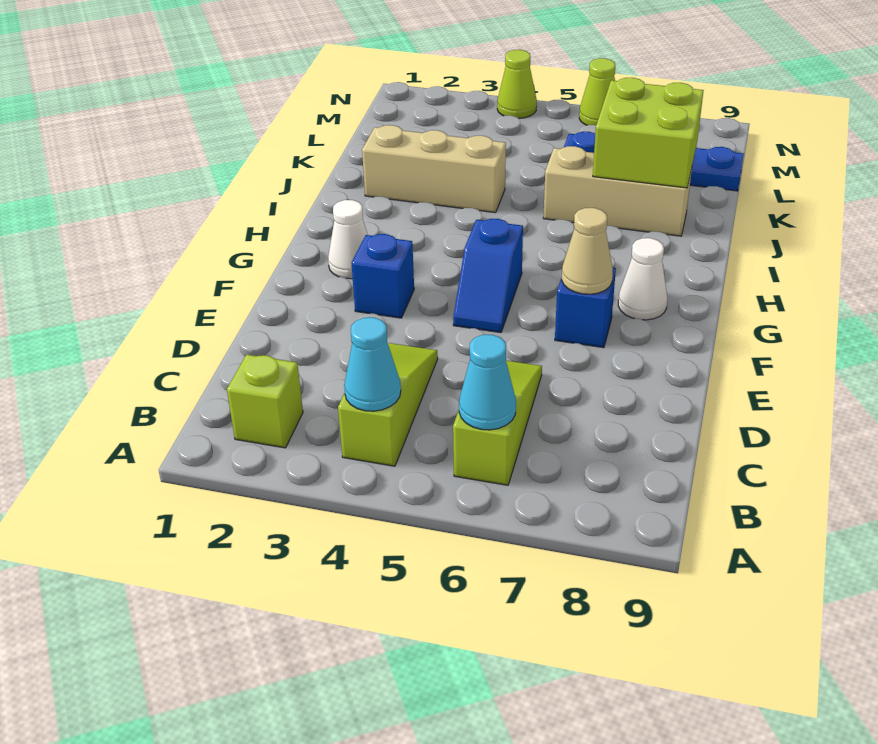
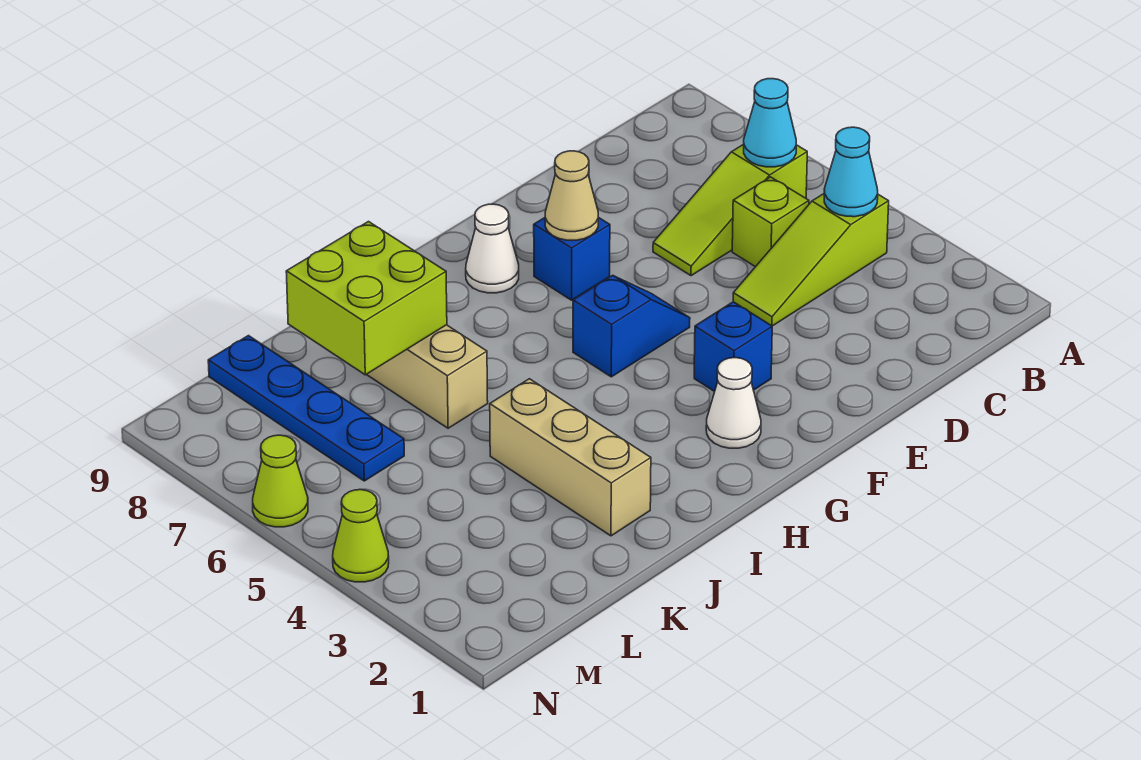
lime brick B2 level 1 -> lime brick C5 level 1

